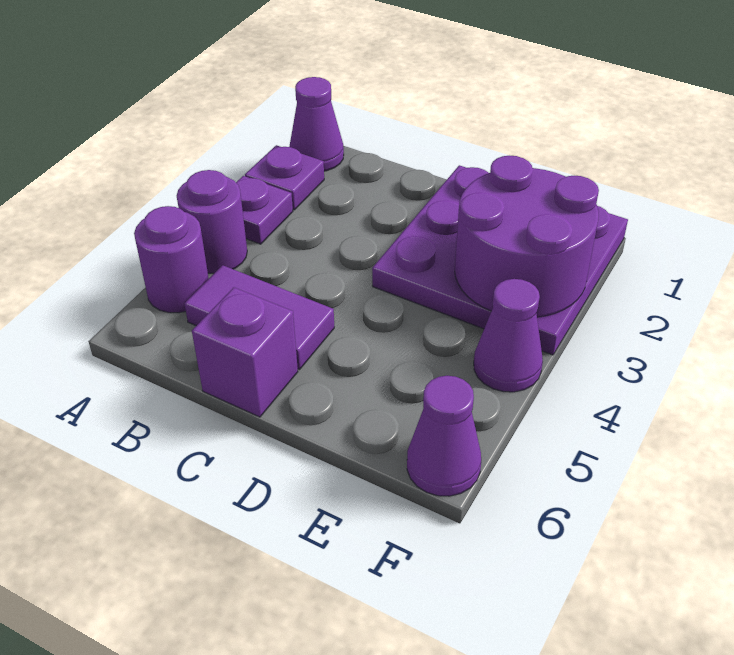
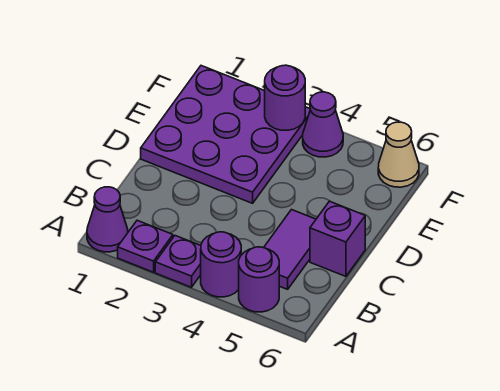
purple round brick E2:F3 level 2 -> purple round brick F3 level 2
purple cone F6 level 1 -> tan cone F6 level 1

